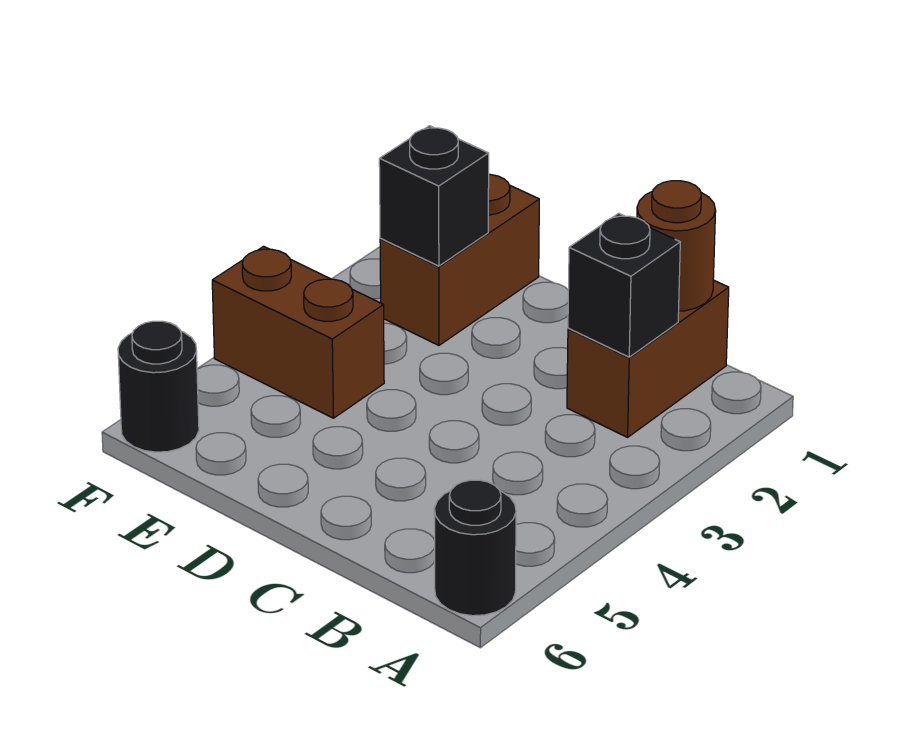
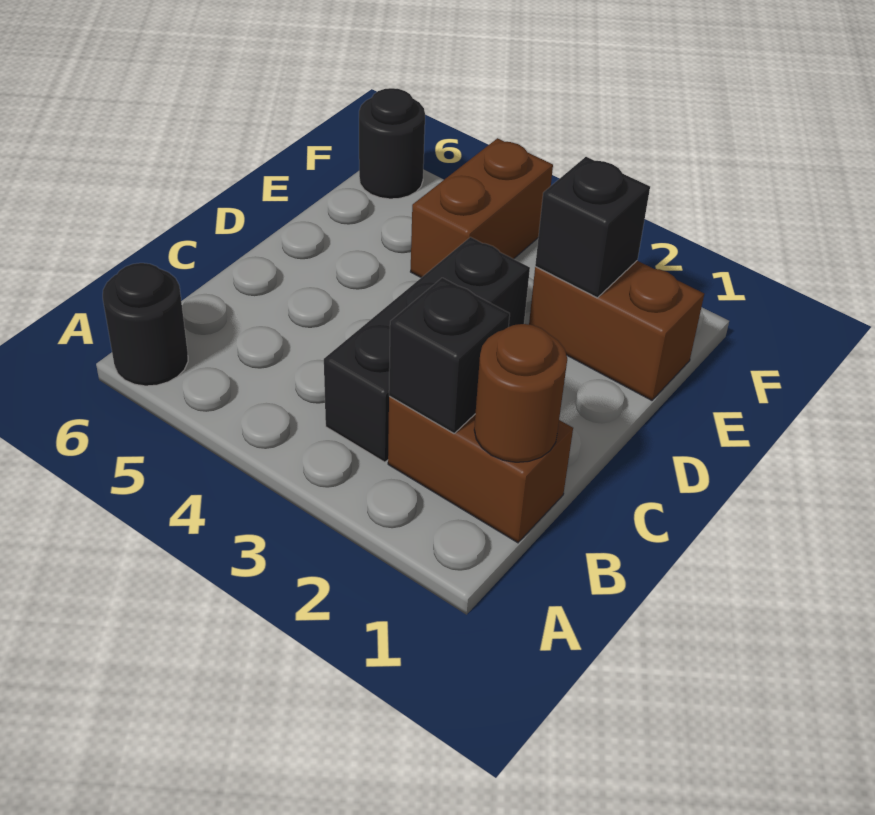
none -> black brick B3:D3 level 1

